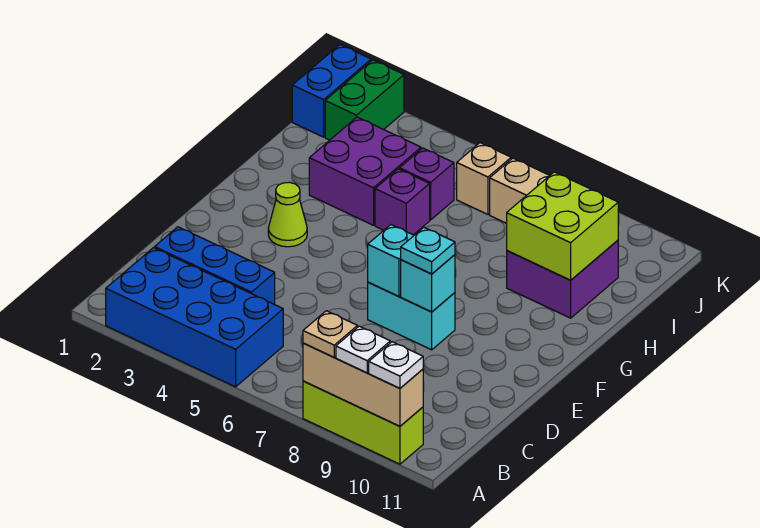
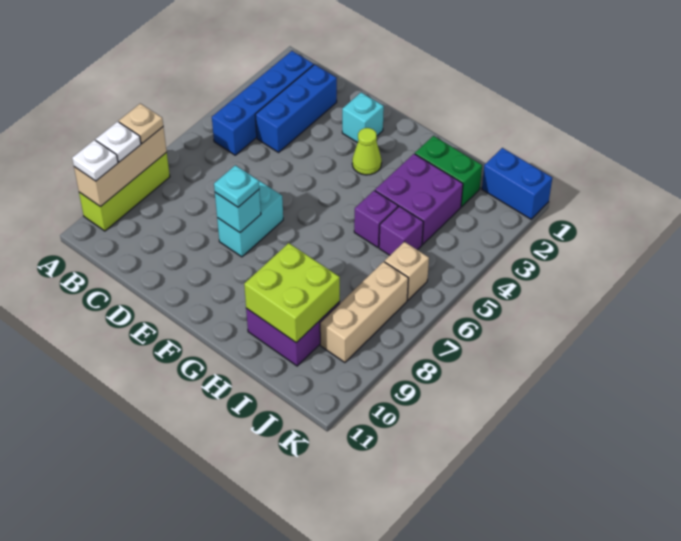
blue brick A2:B5 level 1 -> blue brick B2:B5 level 1
cyan brick E7 level 2 -> cyan brick E2 level 1
green brick J2:K2 level 1 -> green brick H2:I2 level 1

